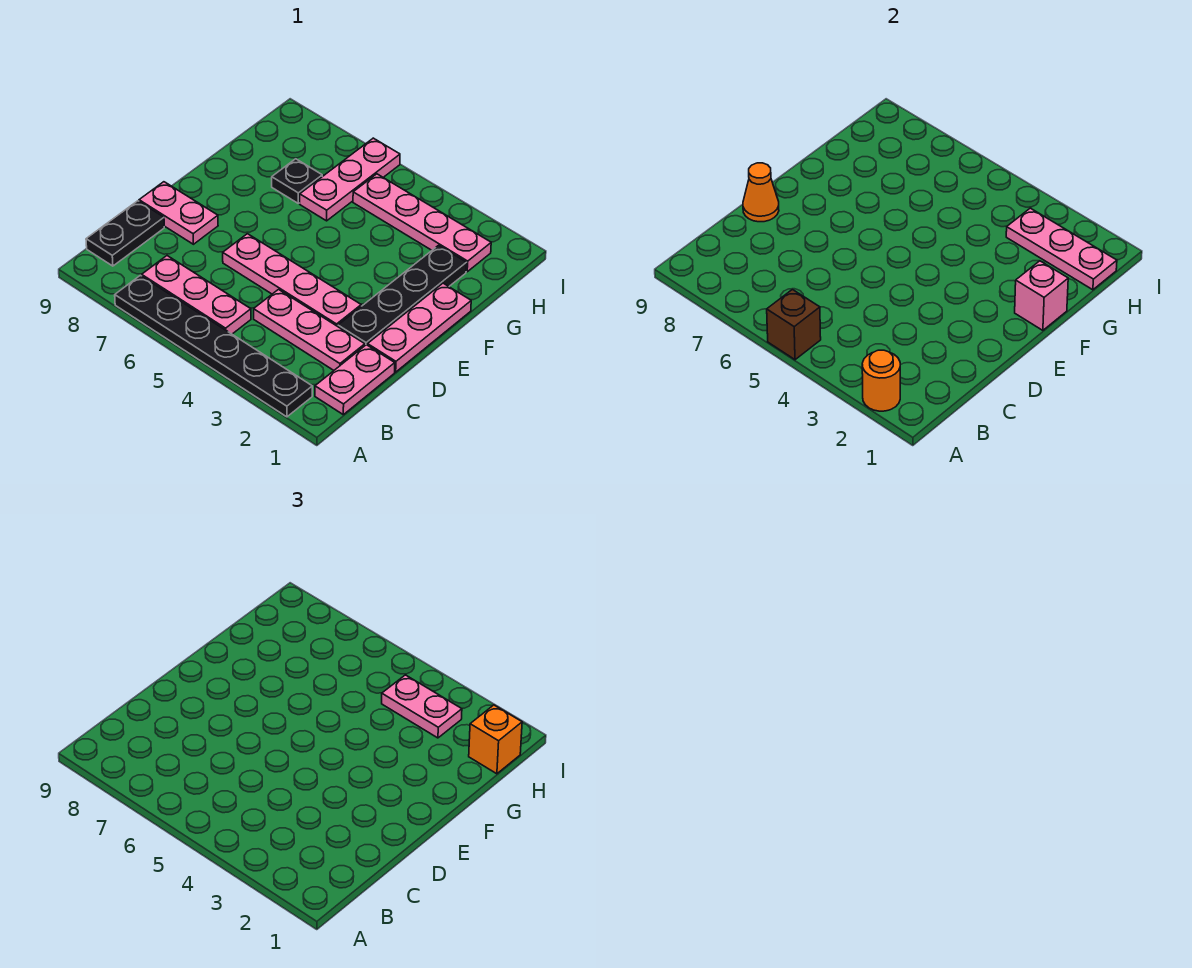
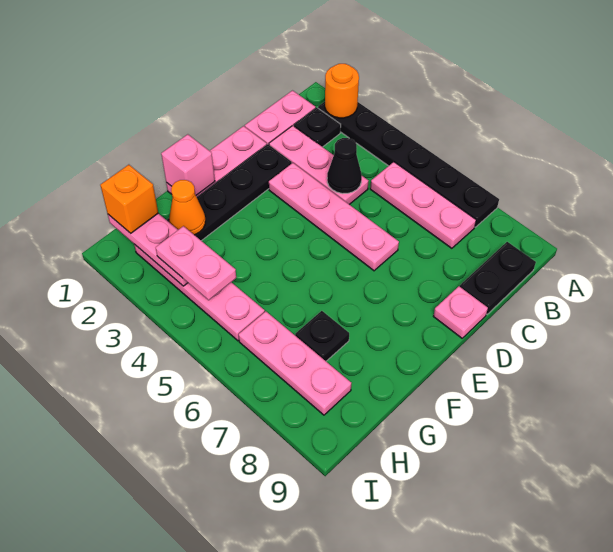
brown brick A5 level 2 -> none
none -> black plate B2 level 1
none -> black cone C4 level 2
pink plate D8:D9 level 1 -> pink plate D9 level 1
orange cone D9 level 2 -> orange cone G2 level 2
pink plate G6:I6 level 1 -> pink plate H6:H8 level 1

